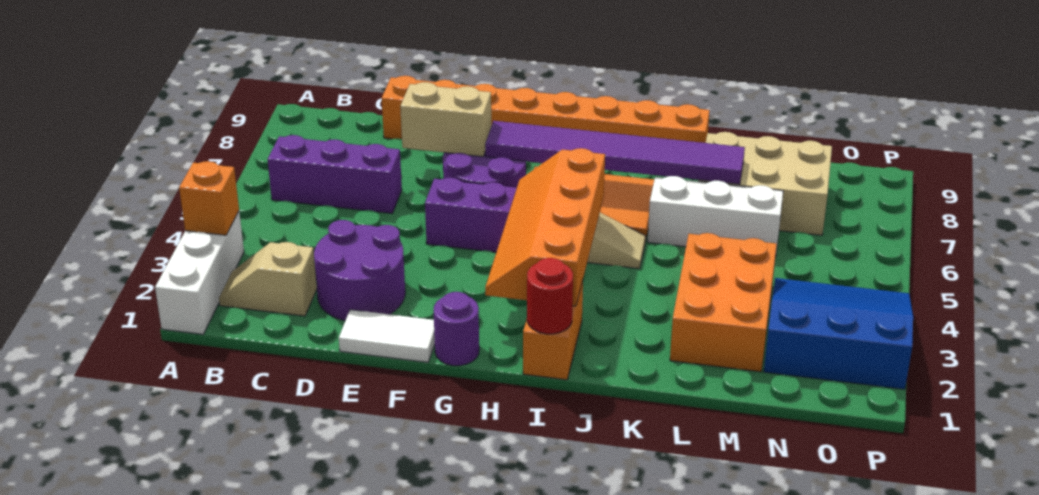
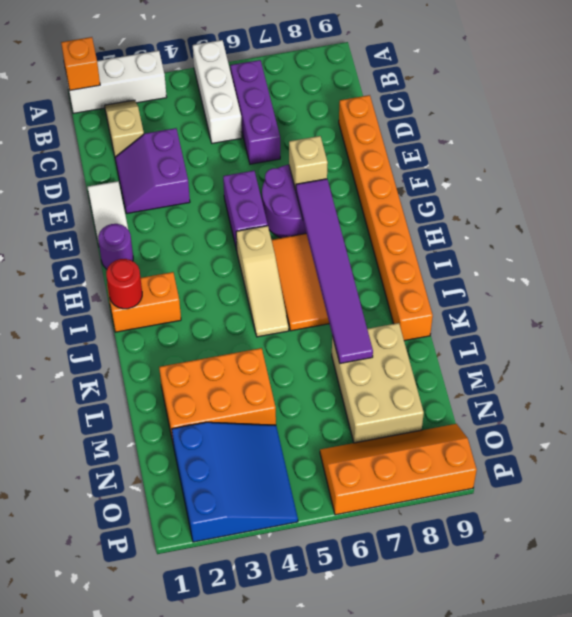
orange brick A3 level 2 -> orange brick A1 level 2
purple round brick D2:E3 level 1 -> purple slope D2:E3 level 1 top 3
tan brick E7:F7 level 2 -> tan brick F7 level 2
orange slope H2:I5 level 2 top I -> orange slope O6:P9 level 1 top P
white brick K6:M6 level 1 -> white brick A5:C5 level 1

